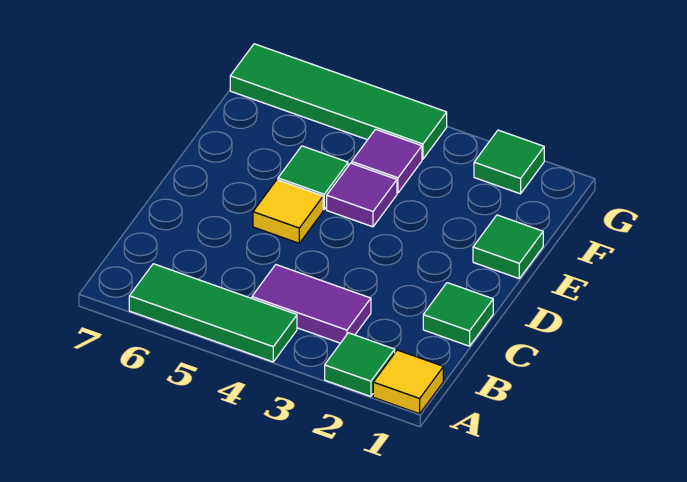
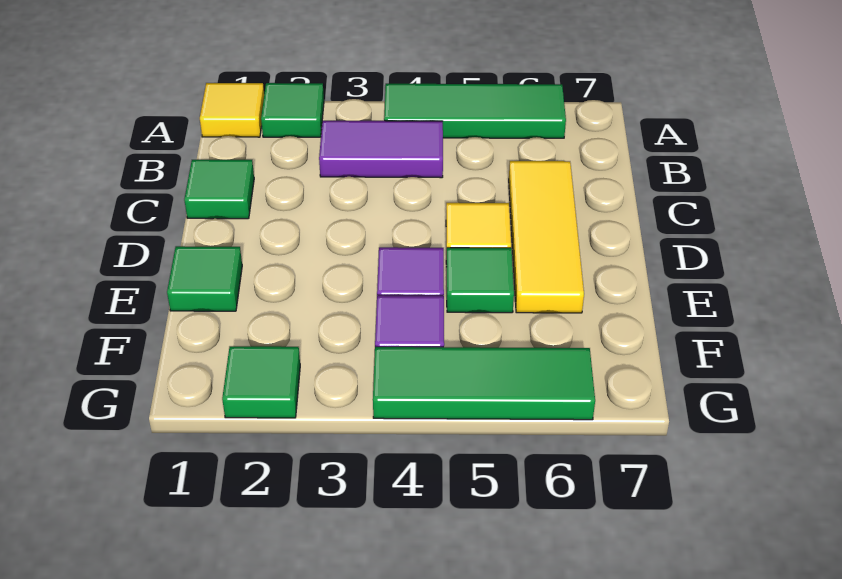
none -> yellow tile C6:E6 level 1
green tile G4:G7 level 1 -> green tile G4:G6 level 1

